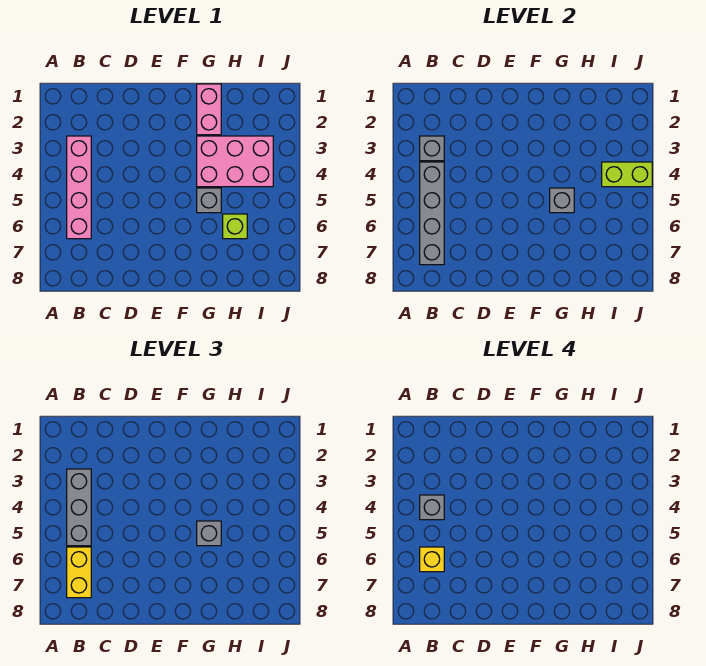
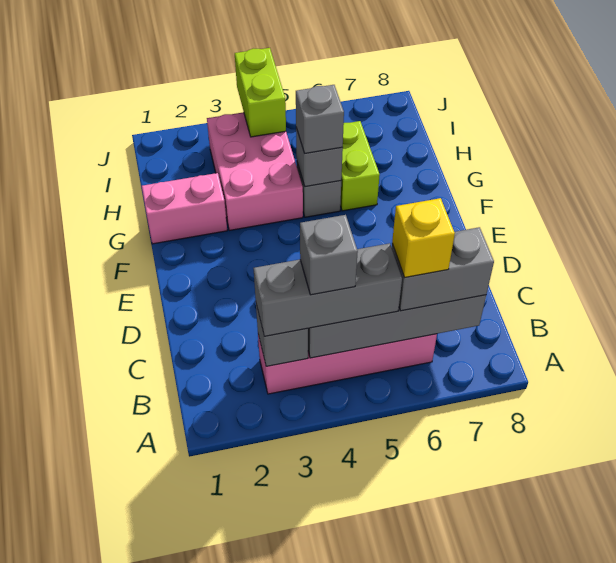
yellow brick B6:B7 level 3 -> grey brick B6:B7 level 3
lime brick H6 level 1 -> lime brick G6:H6 level 1

